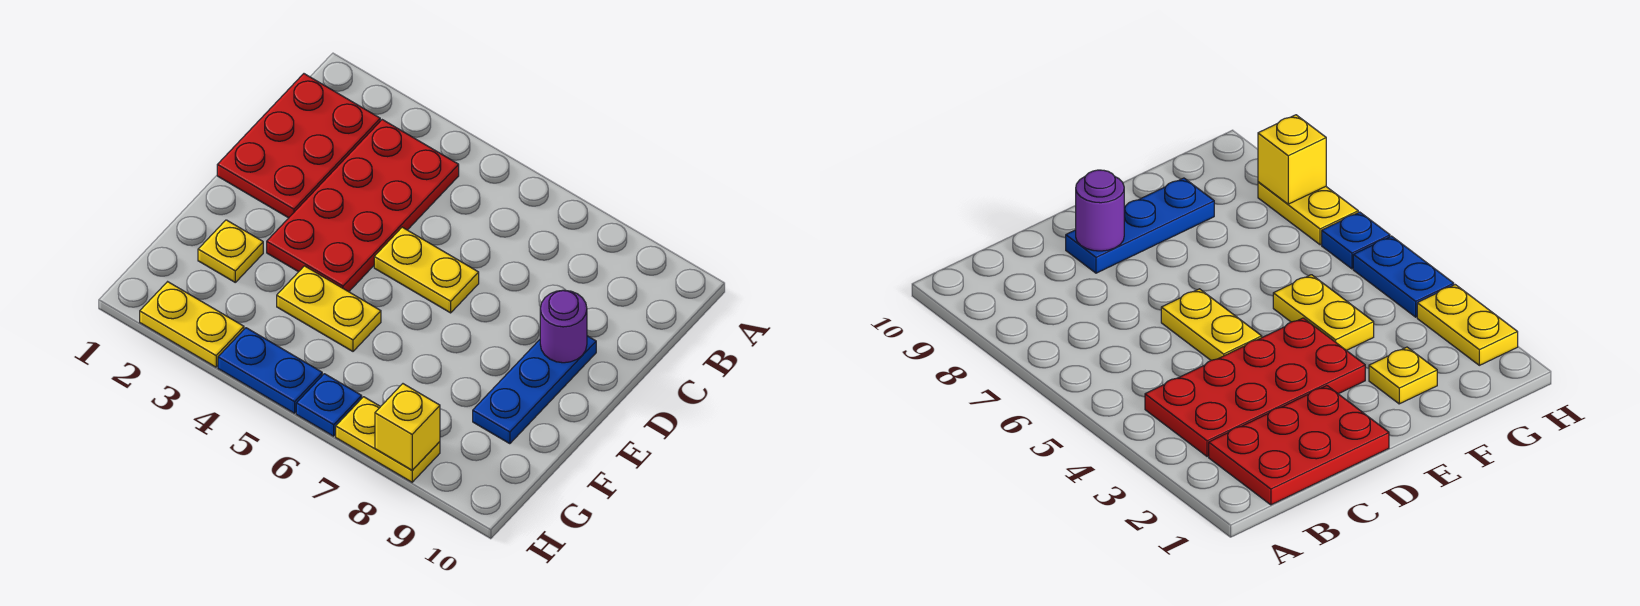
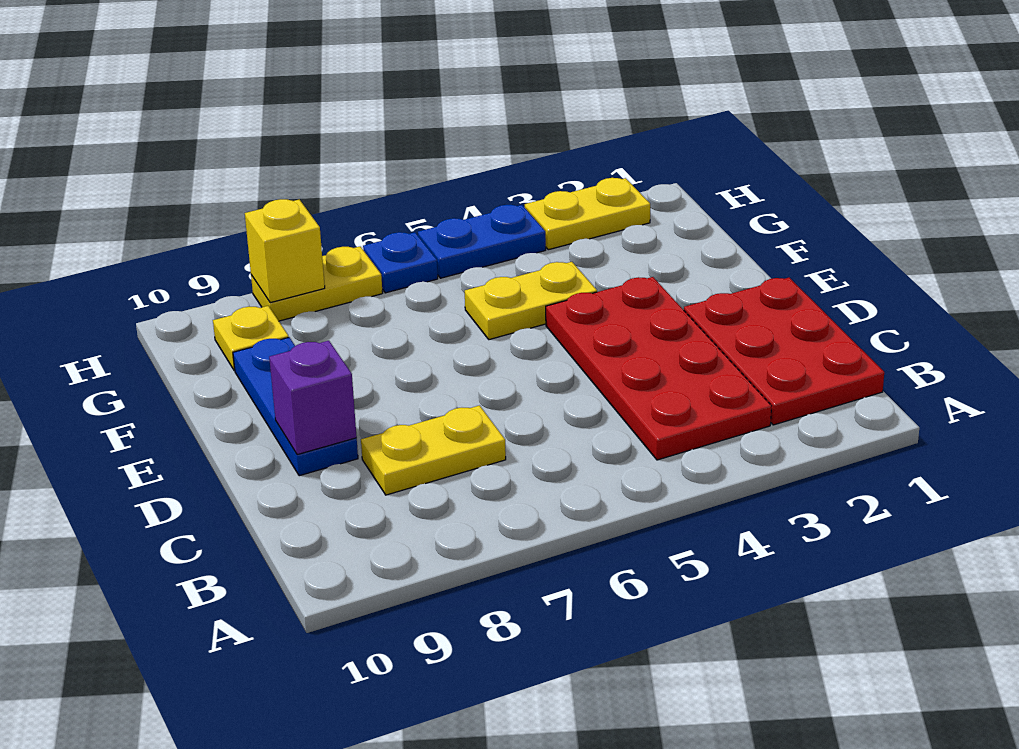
yellow plate D5:D6 level 1 -> yellow plate C7:C8 level 1
purple round brick D9 level 2 -> purple brick D9 level 2
yellow plate F2 level 1 -> yellow plate G9 level 1

